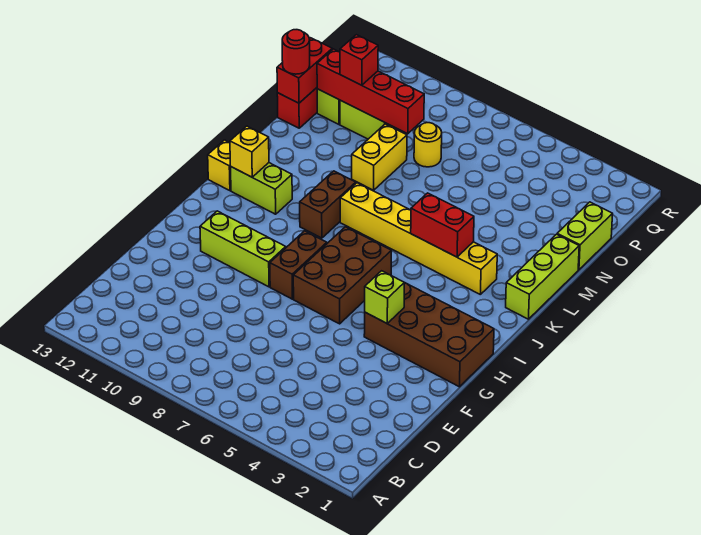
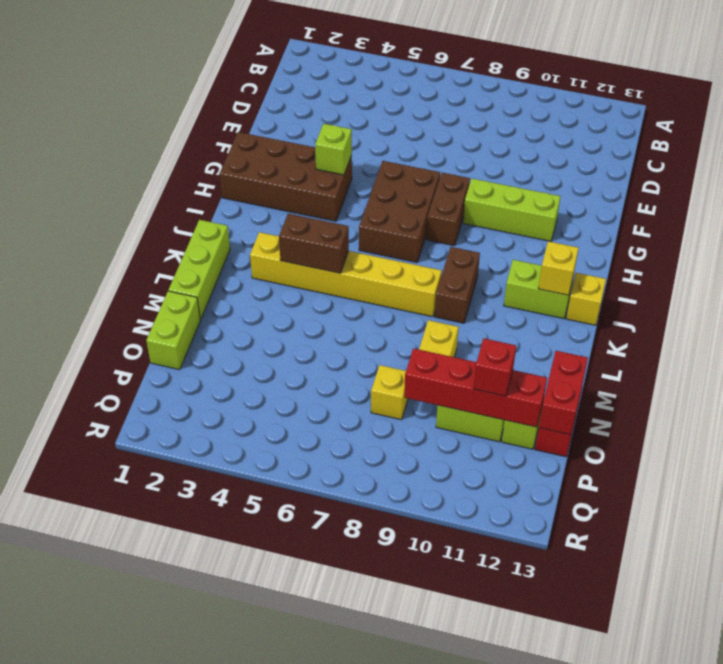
red brick K4:K5 level 2 -> brown brick K4:K5 level 2
red round brick N13 level 3 -> none
yellow round brick O8 level 1 -> yellow brick O8 level 1

